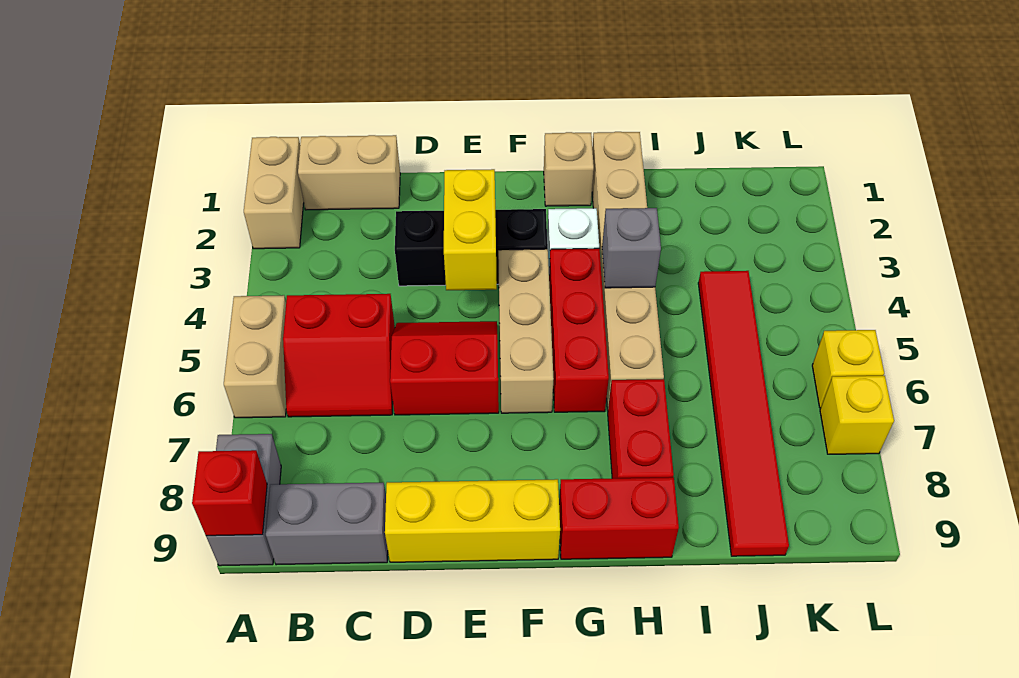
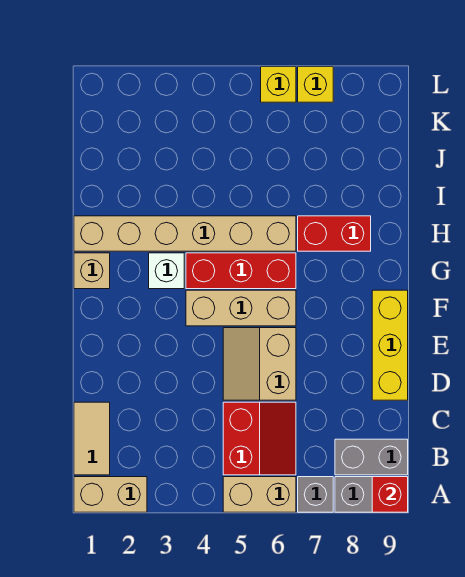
tan brick B1:C1 level 1 -> tan tile B1:C1 level 1
grey brick B9:C9 level 1 -> grey brick B8:B9 level 1
black brick D3:F3 level 1 -> none
red slope D5:E6 level 1 top 6 -> tan slope D5:E6 level 1 top 6
yellow brick E3:E4 level 2 -> none
red brick G9:H9 level 1 -> none
grey brick H4 level 2 -> grey brick A7 level 1
red tile J4:J9 level 1 -> none

